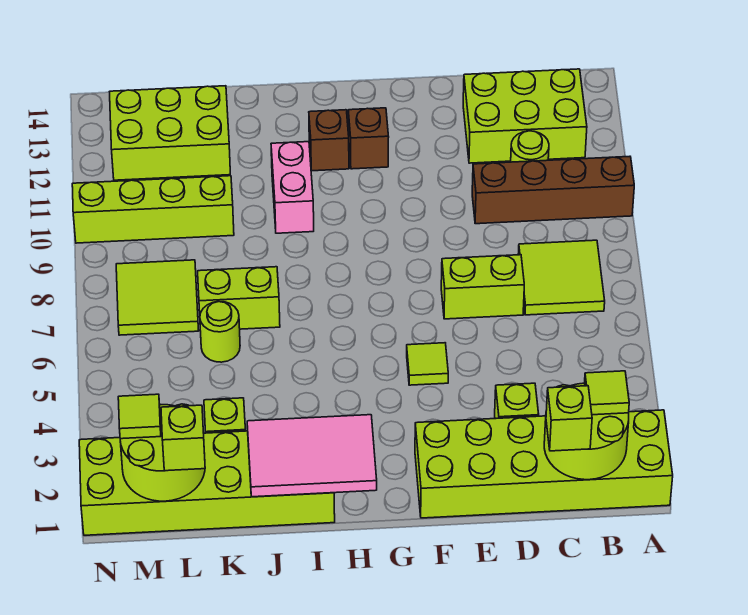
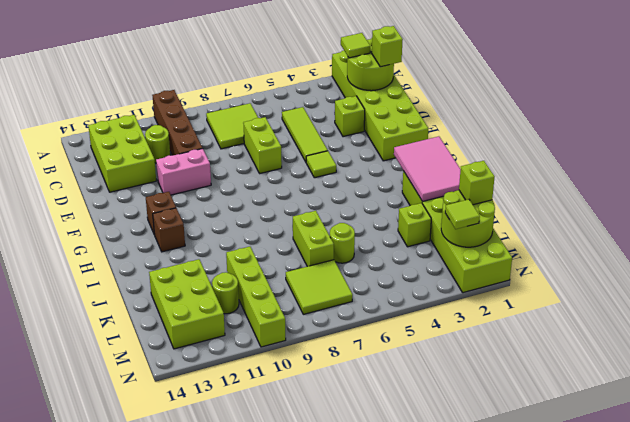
none -> lime tile C5:E5 level 1
pink brick I10:I11 level 1 -> pink brick E10:E11 level 1
none -> lime round brick L11 level 1

